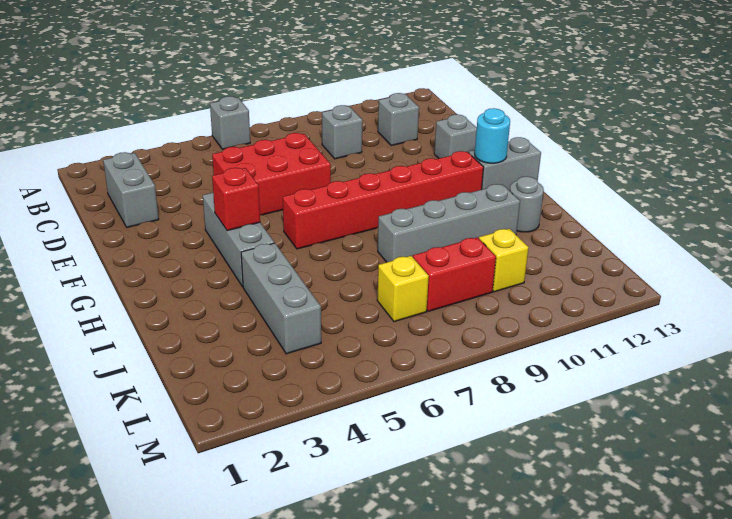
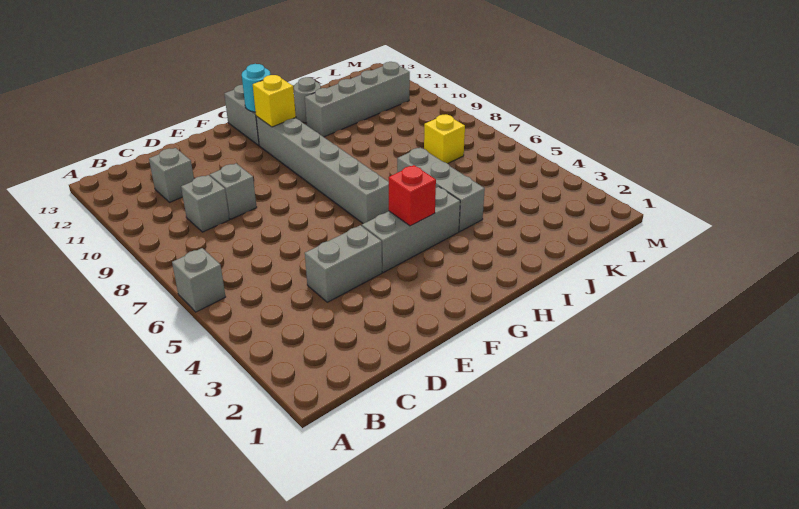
grey brick C2:D2 level 1 -> grey brick D4:E4 level 1
red brick D5:E7 level 1 -> none
grey brick E12 level 1 -> grey brick D9 level 1
red brick G6:G11 level 1 -> grey brick G6:G11 level 1
grey brick I4:K4 level 1 -> grey brick I4:I6 level 1
grey brick I8:I11 level 1 -> grey brick I11:L11 level 1
red brick K8:K9 level 1 -> none
yellow brick K10 level 1 -> yellow brick G11 level 2

